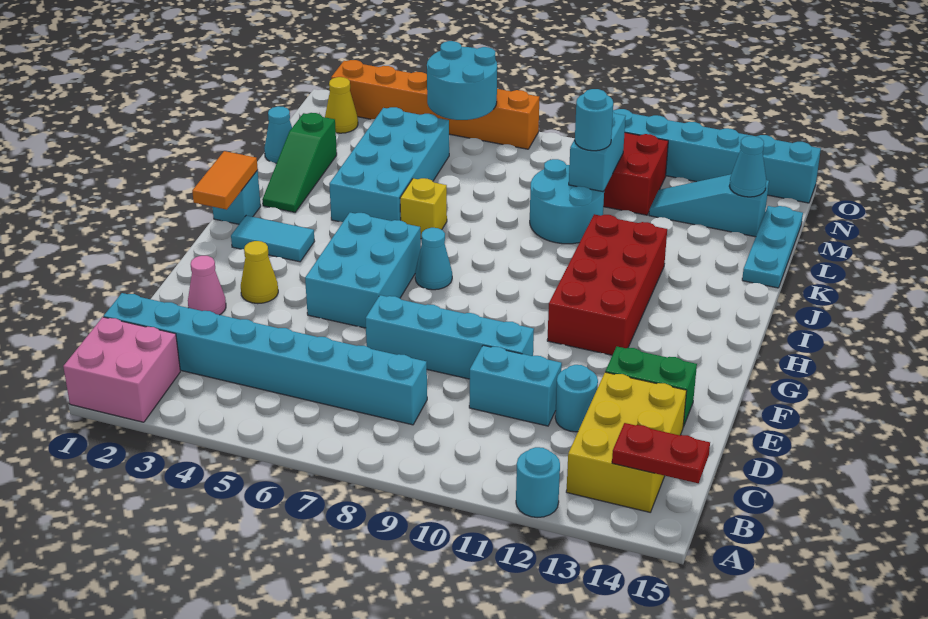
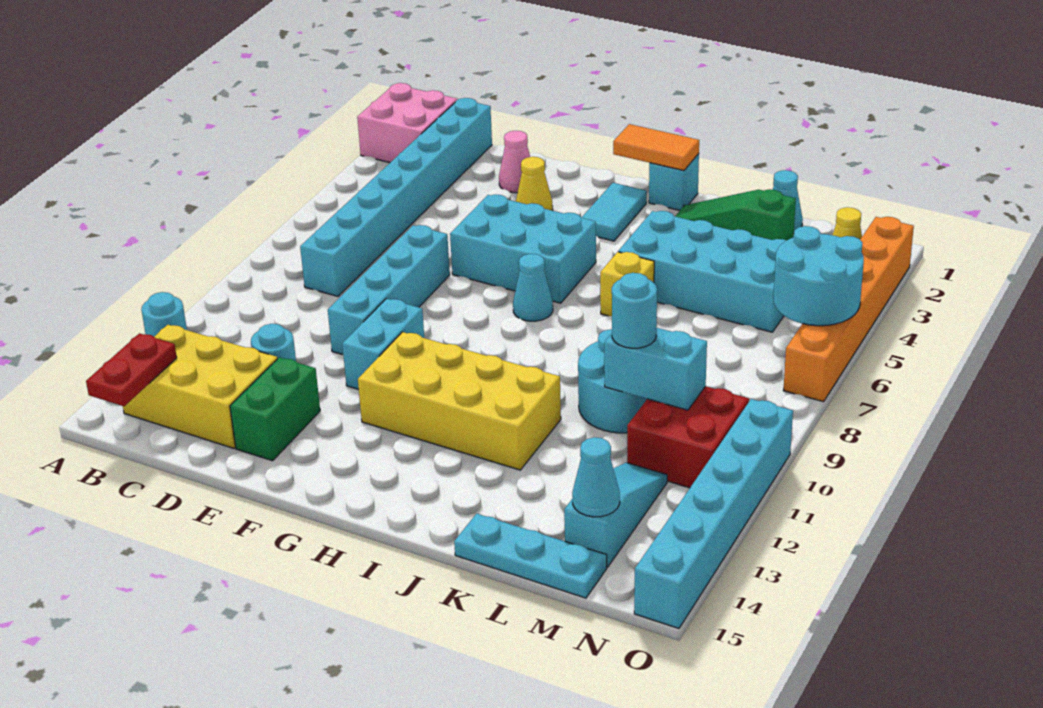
cyan brick D10:D11 level 1 -> cyan brick F10:F11 level 1
red brick G11:J12 level 1 -> yellow brick G11:J12 level 1

